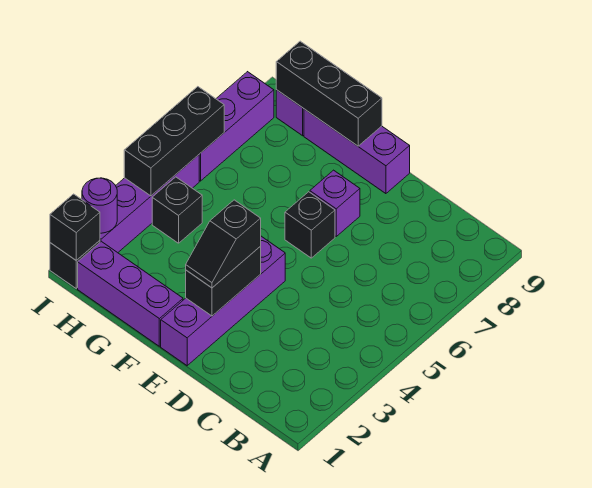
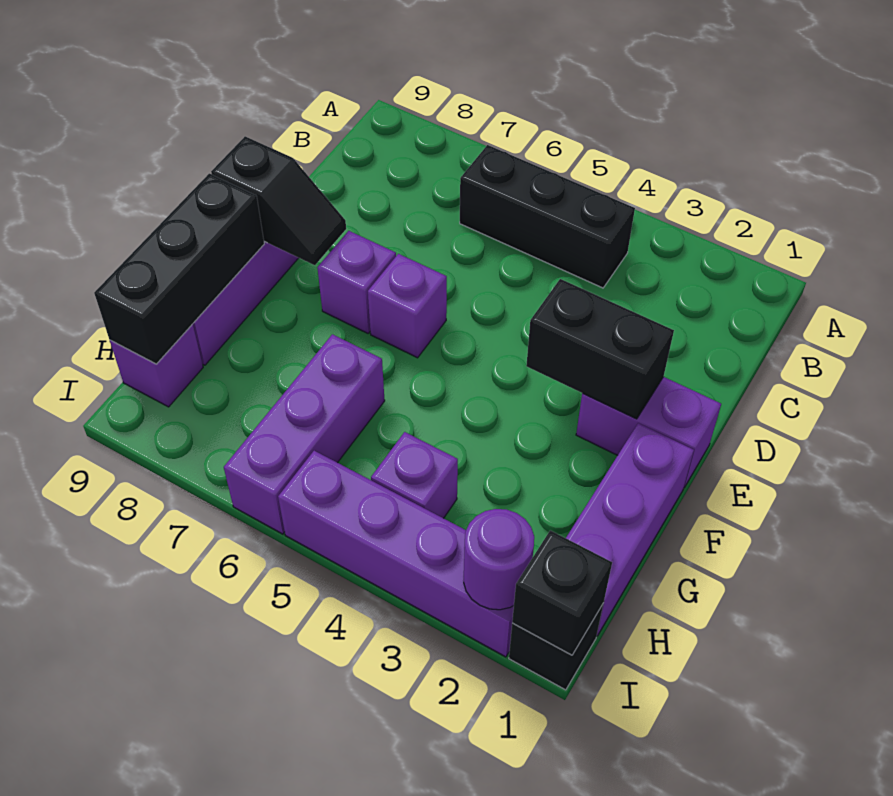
purple brick E1:E4 level 1 -> purple brick E1:E2 level 1
black slope E2:E3 level 3 top 3 -> black slope E8:E9 level 2 top 9
black brick E6 level 1 -> purple brick E6 level 1
black brick H4 level 1 -> purple brick H4 level 1
black brick I4:I6 level 2 -> black brick B4:B6 level 1
purple brick I6:I8 level 1 -> purple brick G6:I6 level 1

